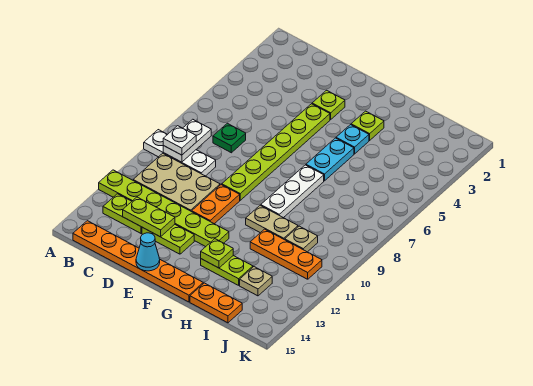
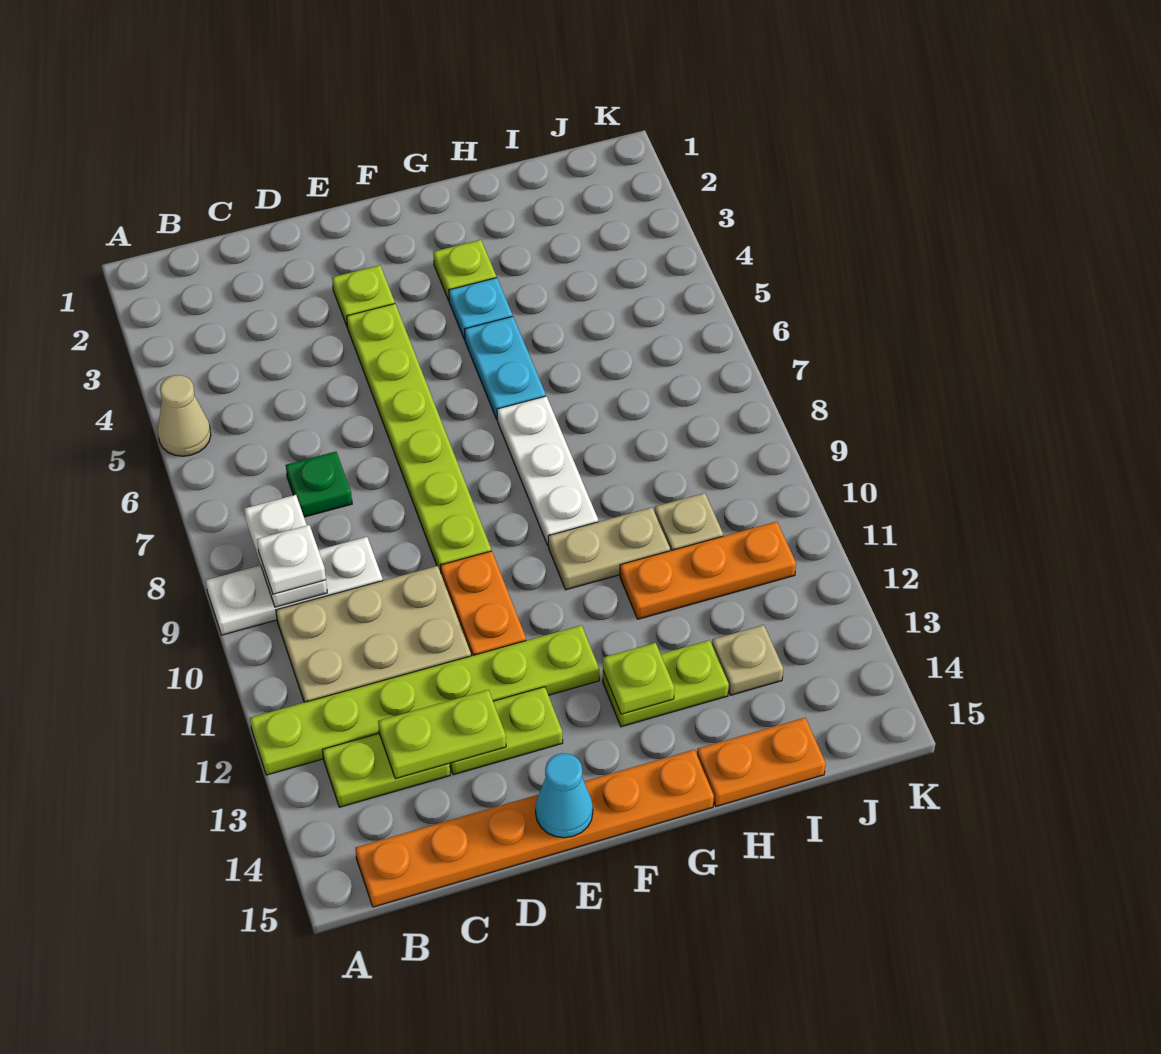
none -> tan cone A5 level 1

